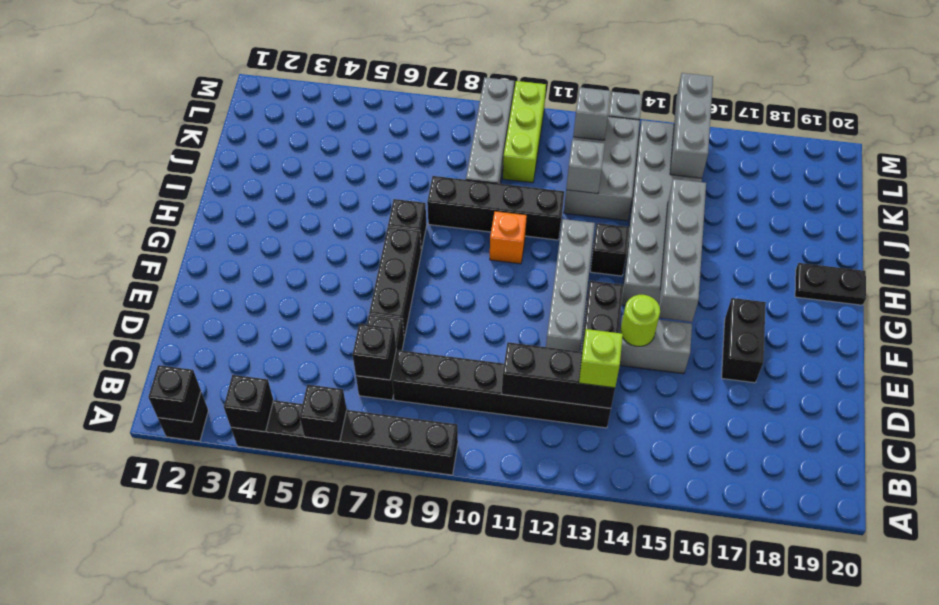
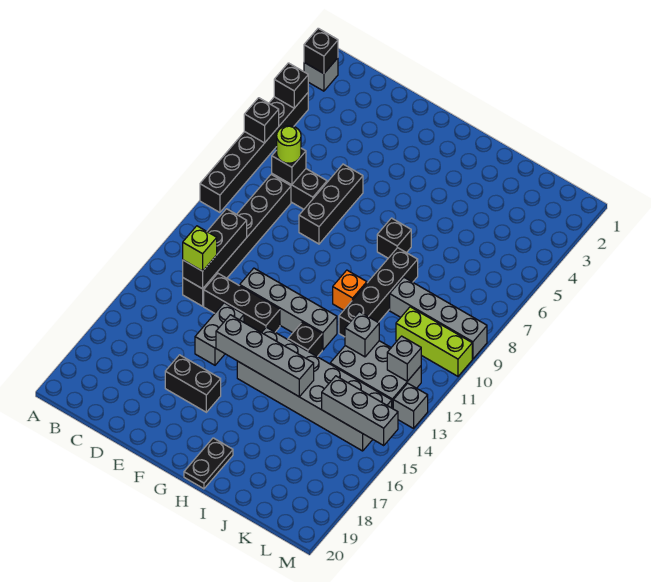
black brick A2 level 1 -> grey brick A2 level 1
black brick E7:G7 level 1 -> black brick E6:E8 level 1
lime round brick E14 level 2 -> lime round brick C7 level 3

